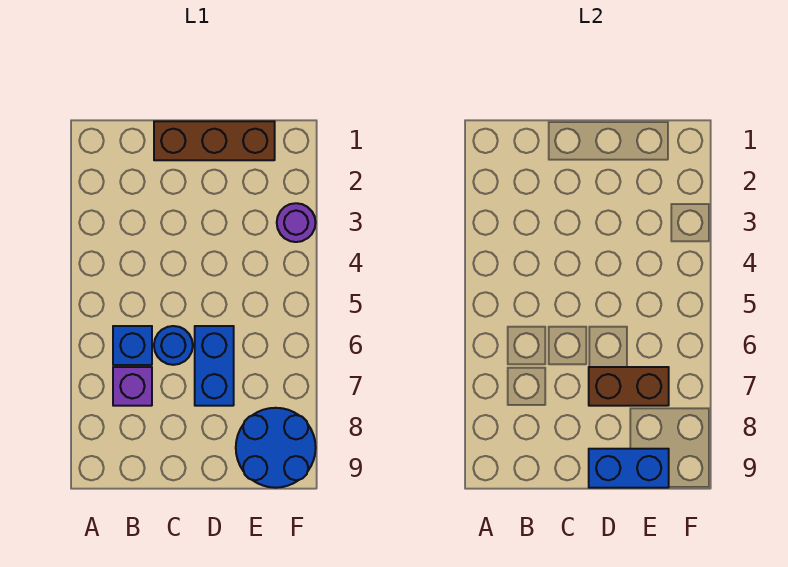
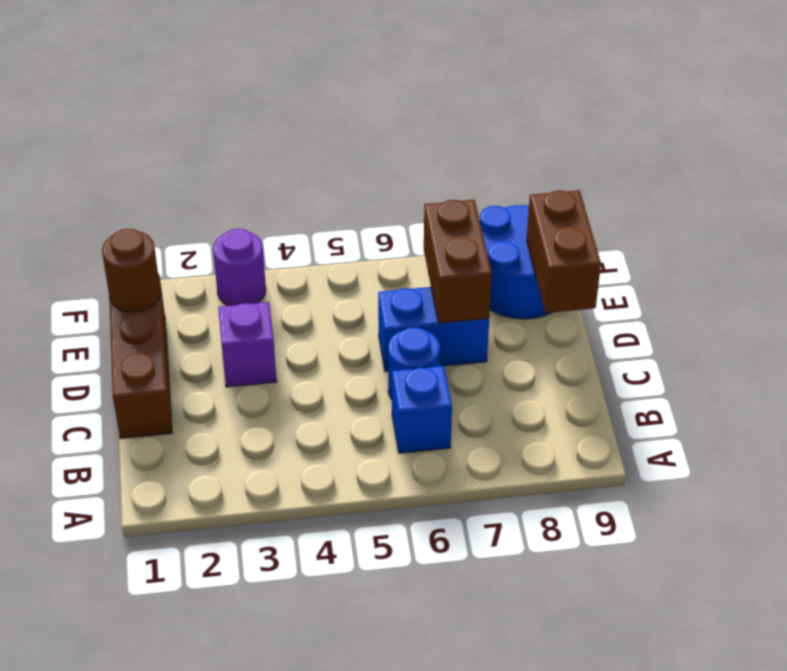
purple brick B7 level 1 -> purple brick D3 level 1
blue brick D9:E9 level 2 -> brown brick D9:E9 level 2
none -> brown round brick E1 level 2

